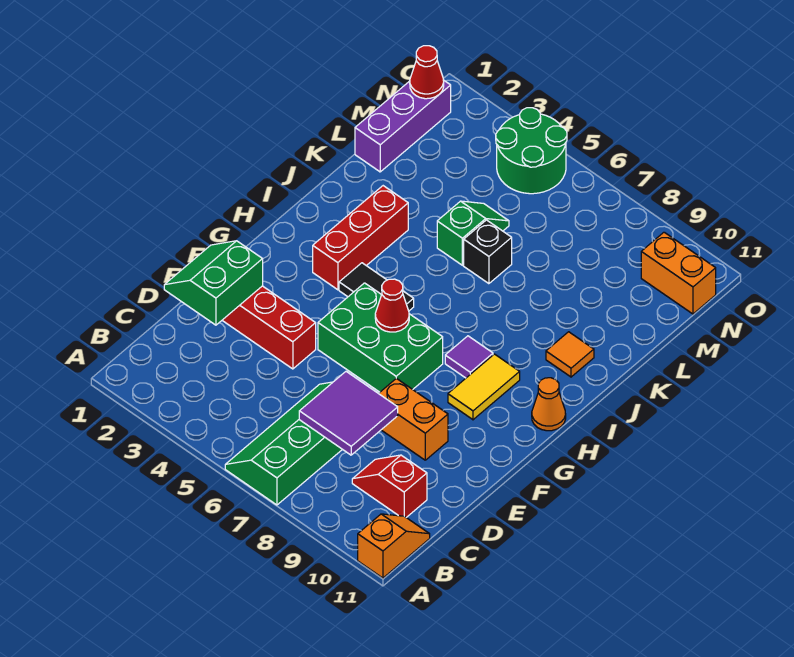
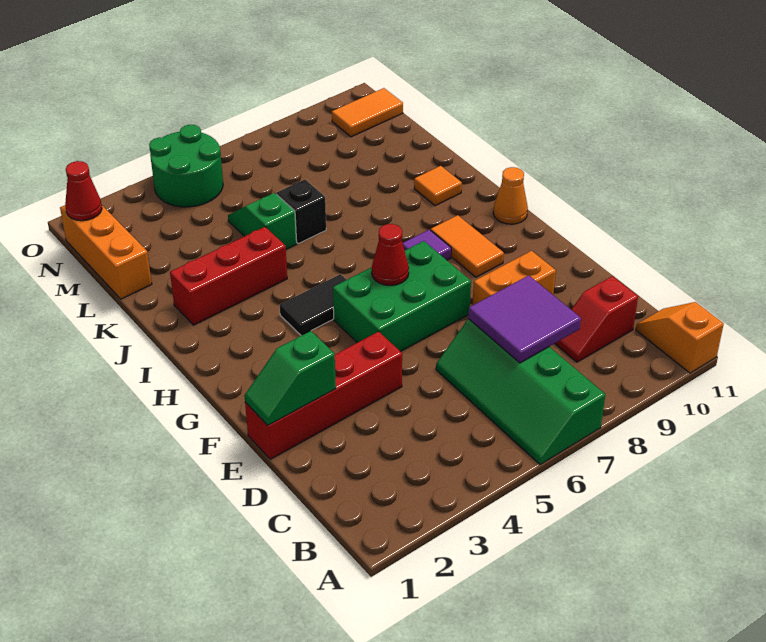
green slope D1:E2 level 2 top 2 -> green slope E1:E2 level 2 top 2
yellow tile G9:H9 level 1 -> orange tile G9:H9 level 1
red brick H3:J3 level 1 -> red brick J2:J4 level 1
purple brick L1:N1 level 1 -> orange brick L1:N1 level 1
orange brick N10:N11 level 1 -> orange tile N10:N11 level 1

